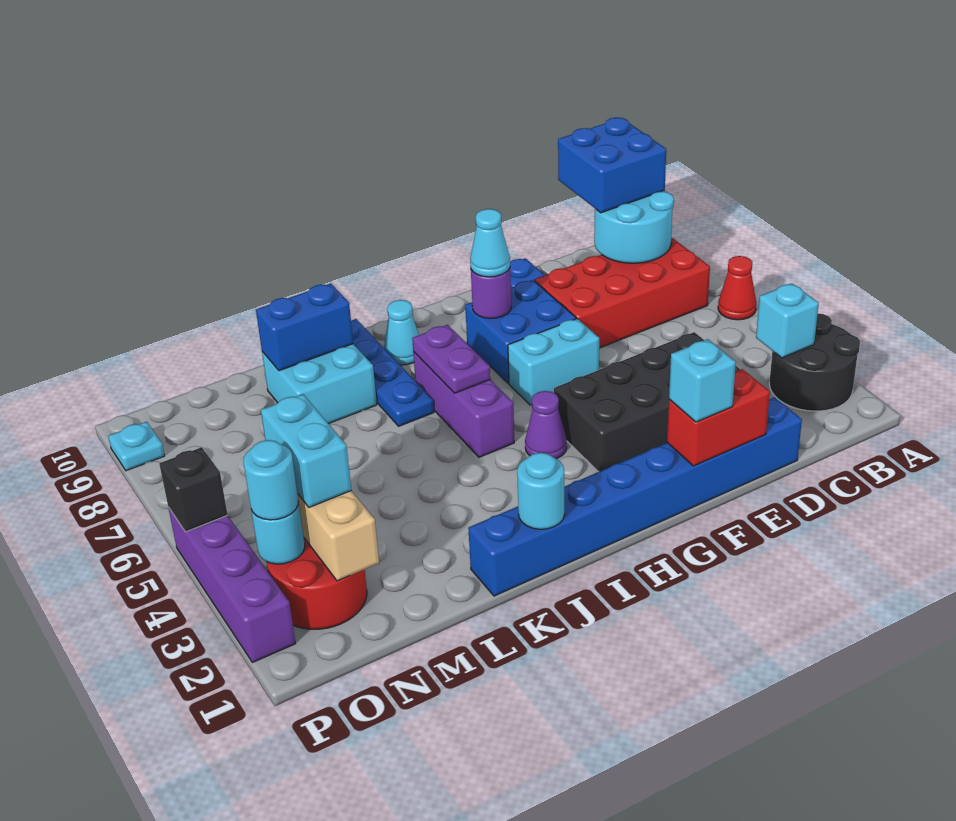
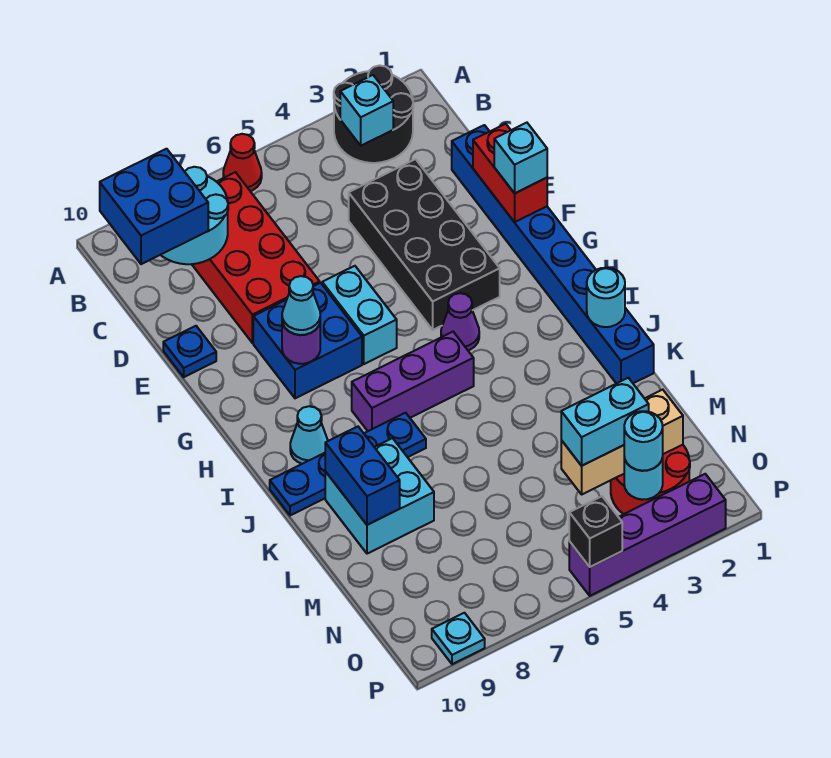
purple plate I6:I7 level 2 -> none

